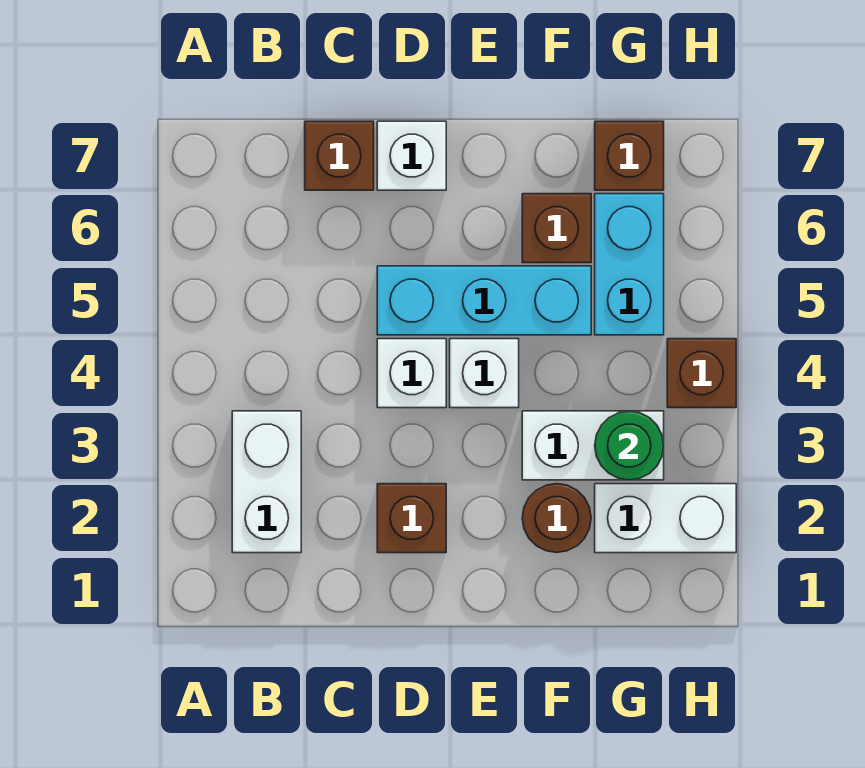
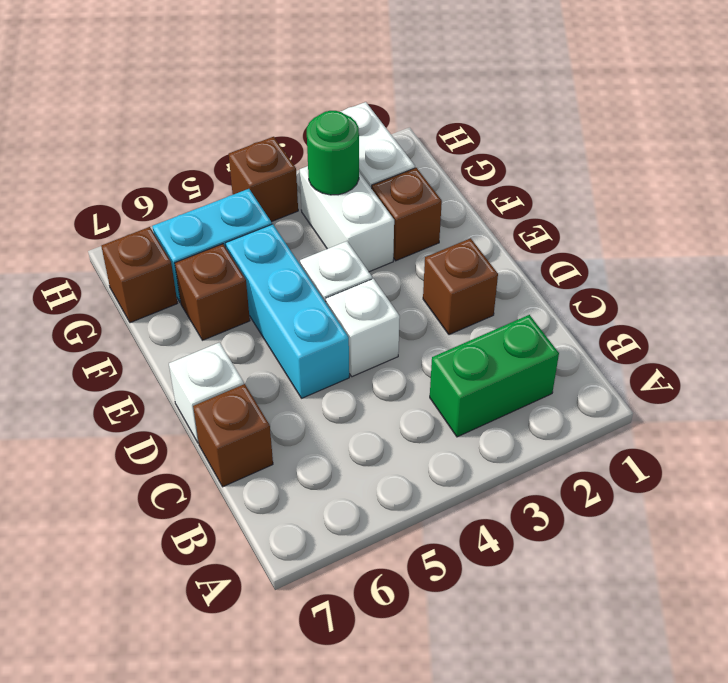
white brick B2:B3 level 1 -> green brick B2:B3 level 1
brown round brick F2 level 1 -> brown brick F2 level 1

